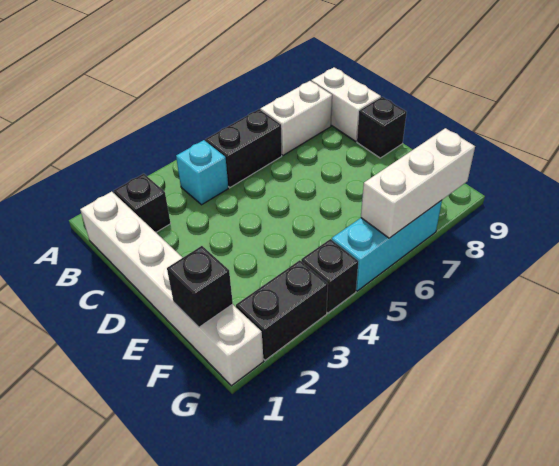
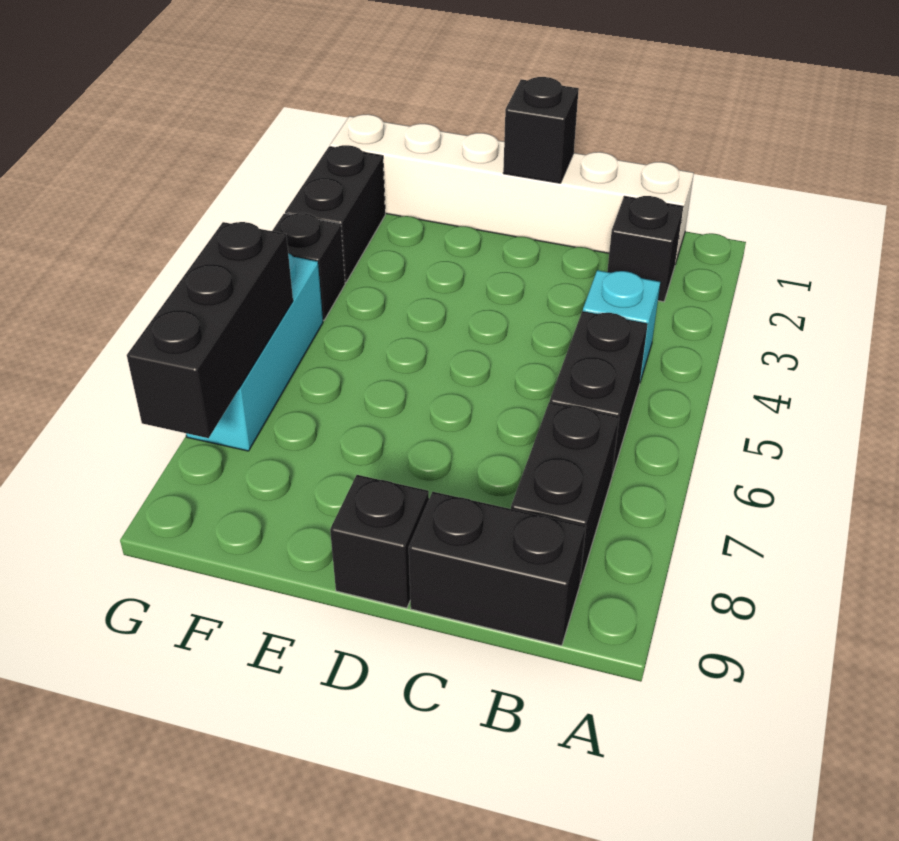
white brick B7:B8 level 1 -> black brick B7:B8 level 1
white brick B9:C9 level 1 -> black brick B9:C9 level 1
black brick F1 level 2 -> black brick D1 level 2
white brick G6:G8 level 2 -> black brick G6:G8 level 2

